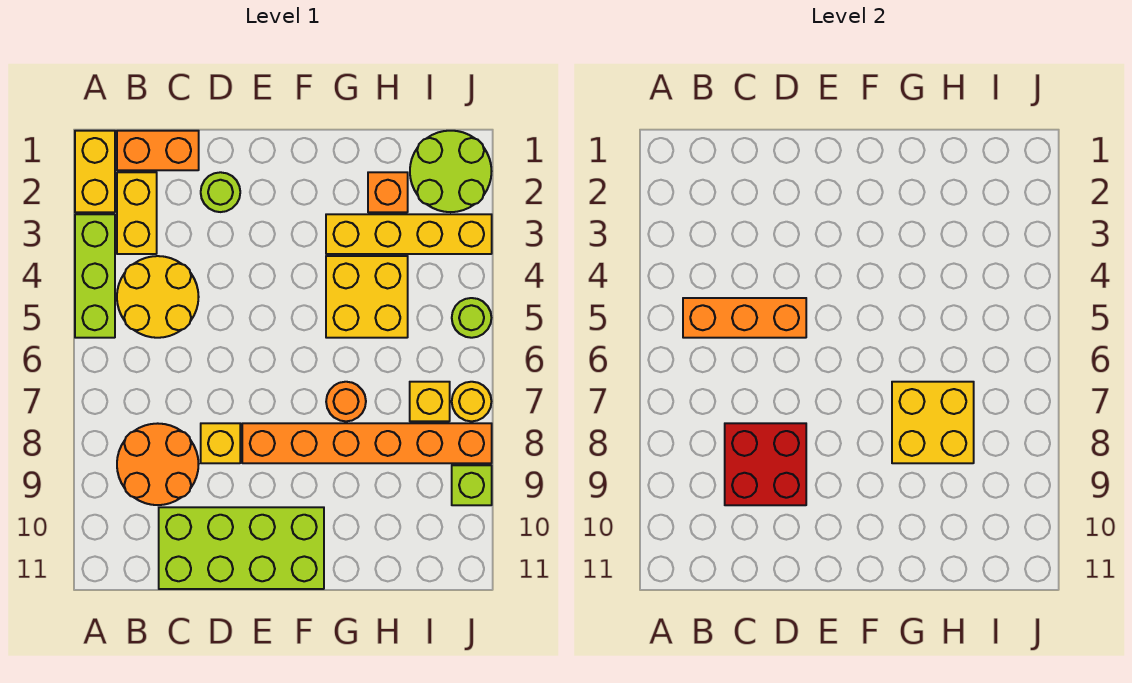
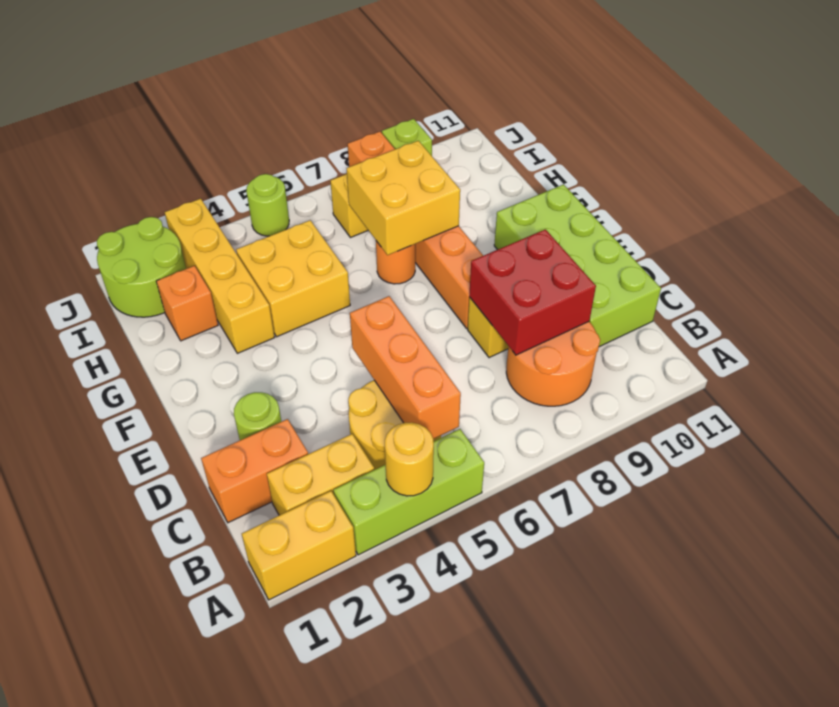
orange brick B1:C1 level 1 -> orange brick C1:C2 level 1
yellow round brick J7 level 1 -> yellow round brick A4 level 2

